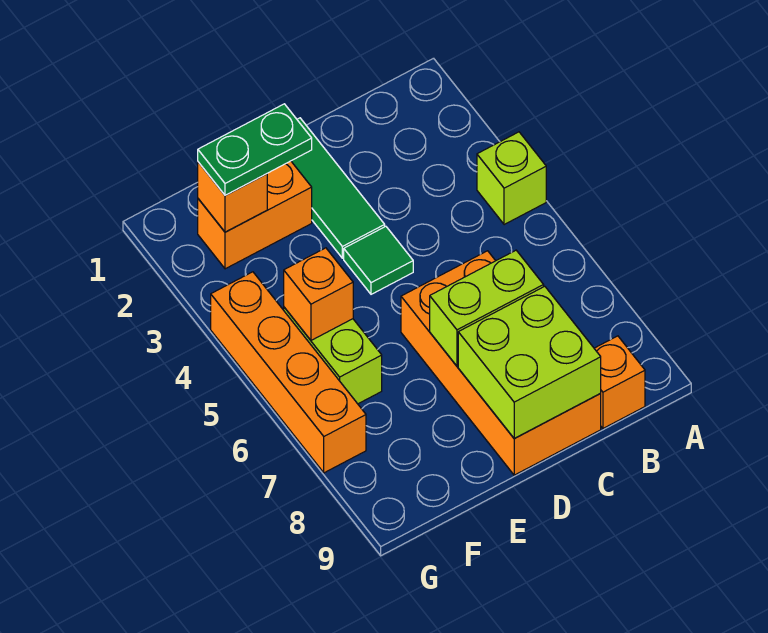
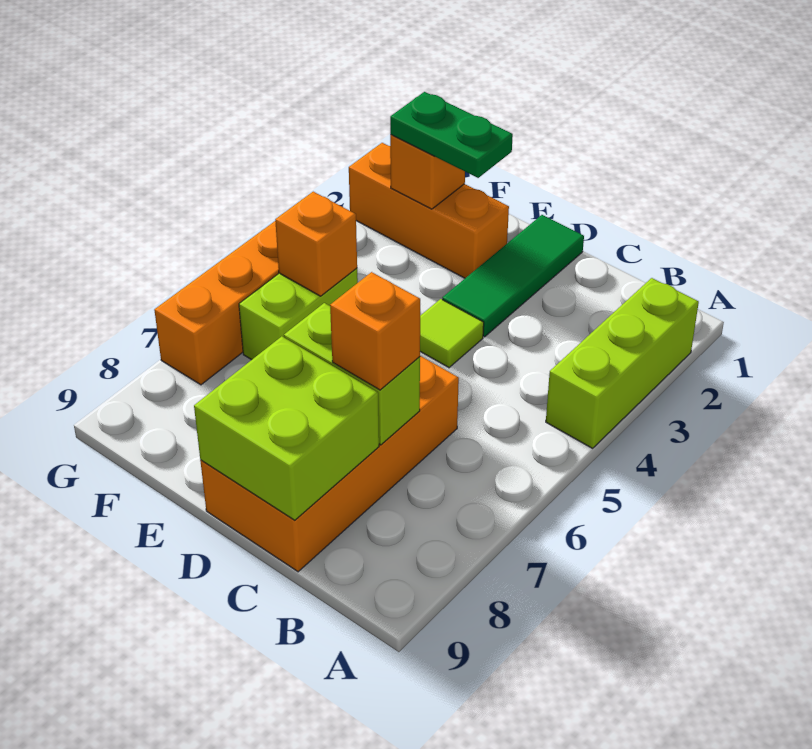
lime brick A4 level 1 -> lime brick A2:A4 level 1
orange brick B9 level 1 -> orange brick C7 level 3
green tile D4 level 1 -> lime tile D4 level 1
orange brick E2:F2 level 1 -> orange brick E2:G2 level 1

